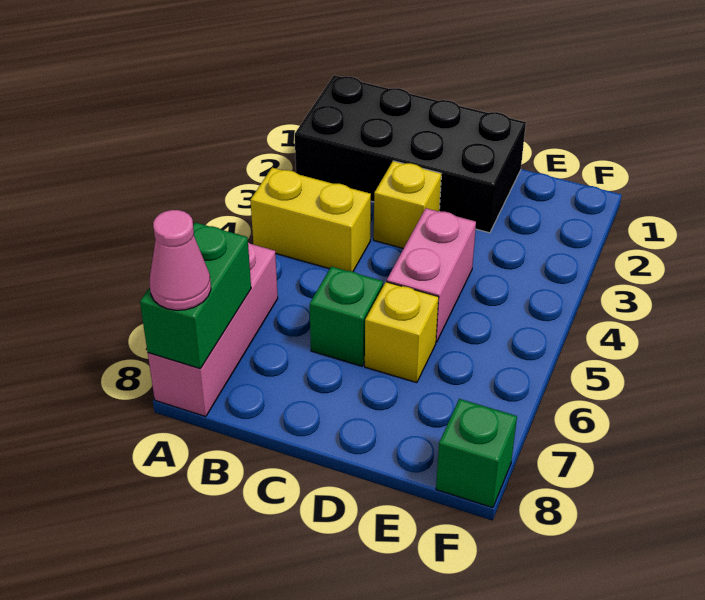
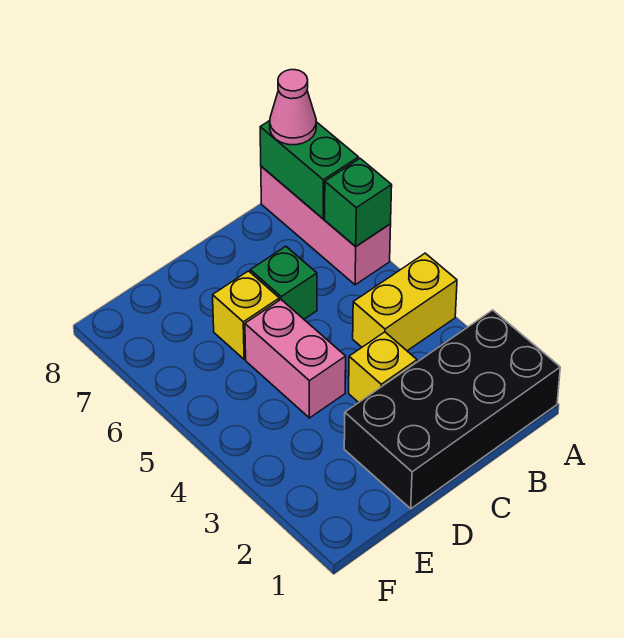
green brick F8 level 1 -> green brick A6 level 2

